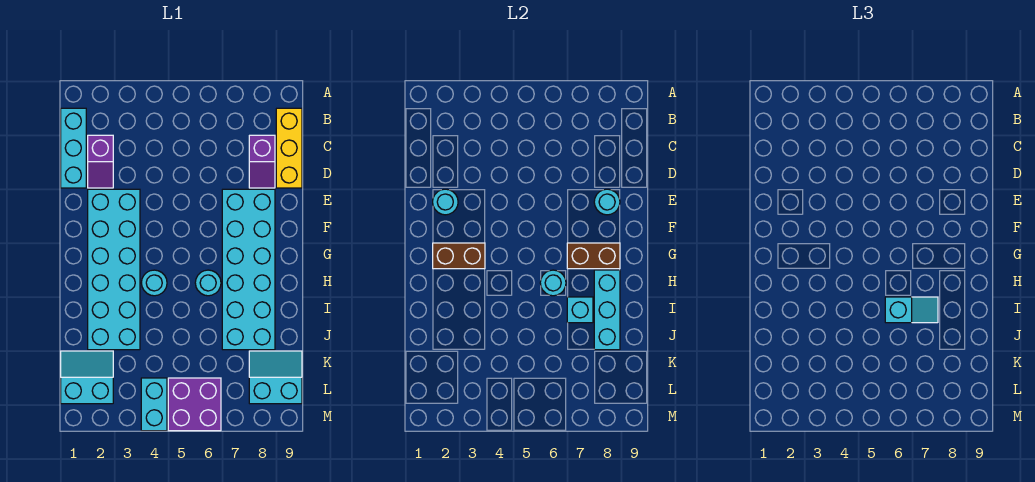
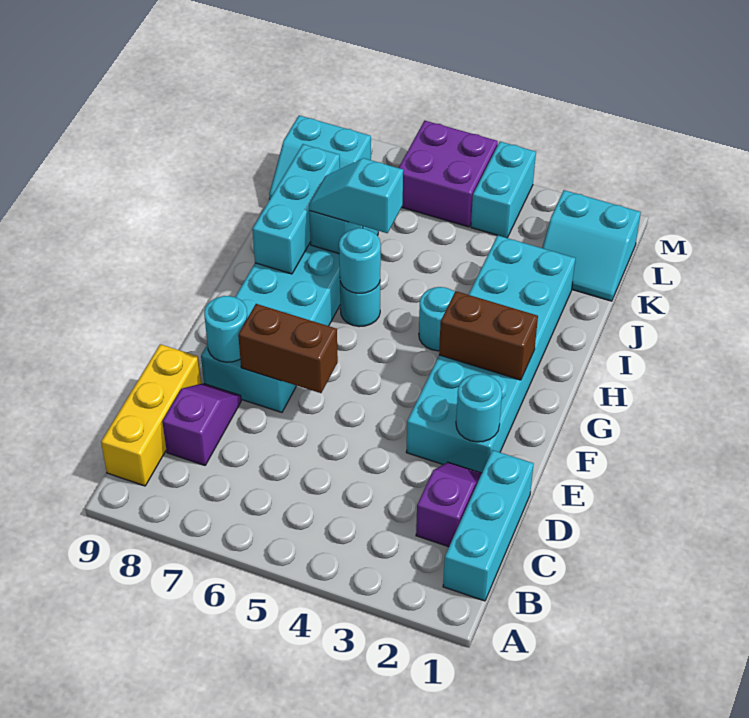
brown brick G7:G8 level 2 -> brown brick E6:E7 level 2

